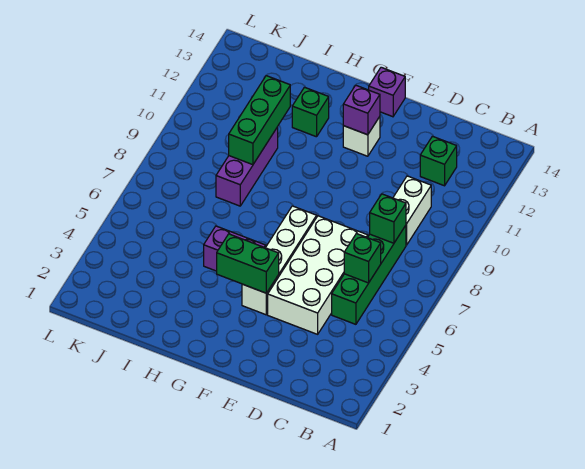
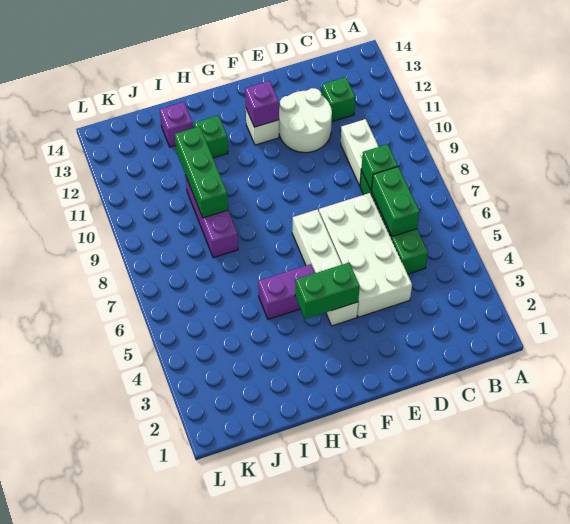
green brick C6 level 2 -> green brick C6:C7 level 2
none -> white round brick D11:E12 level 1
purple brick F14 level 1 -> purple brick I13 level 1

